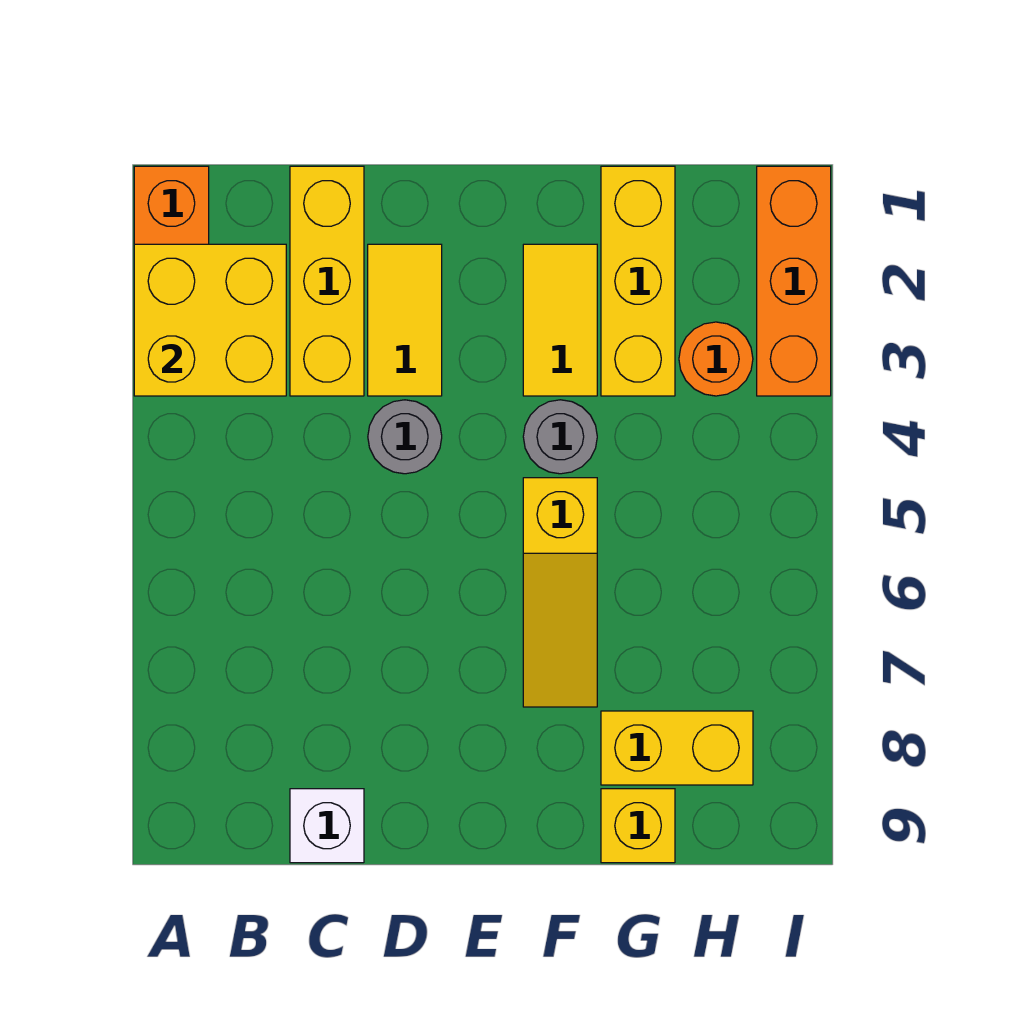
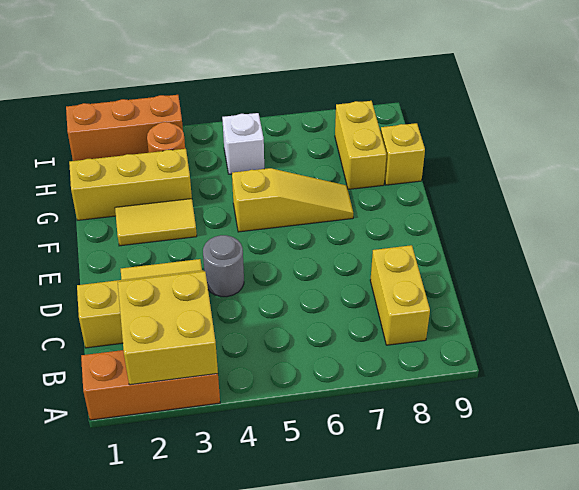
none -> yellow brick B8:C8 level 1
white brick C9 level 1 -> white brick H5 level 1
grey round brick F4 level 1 -> none

